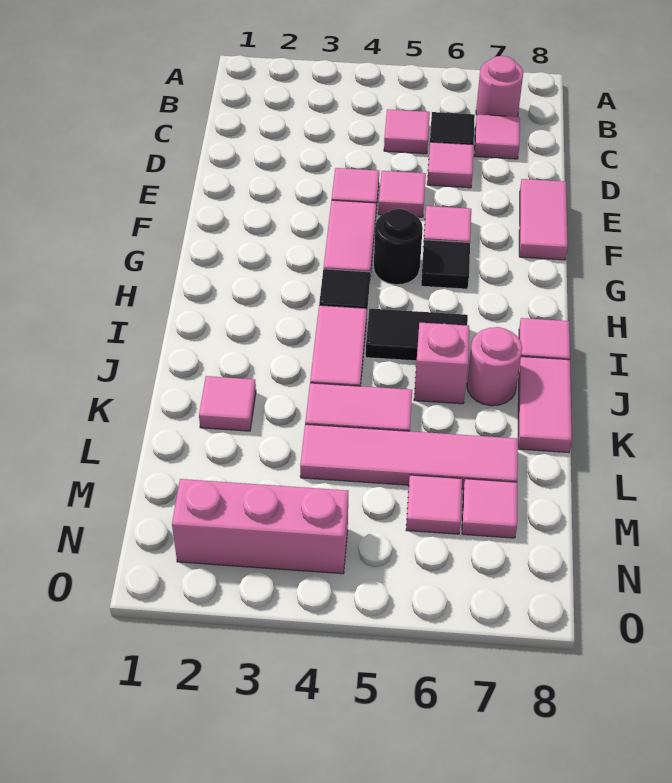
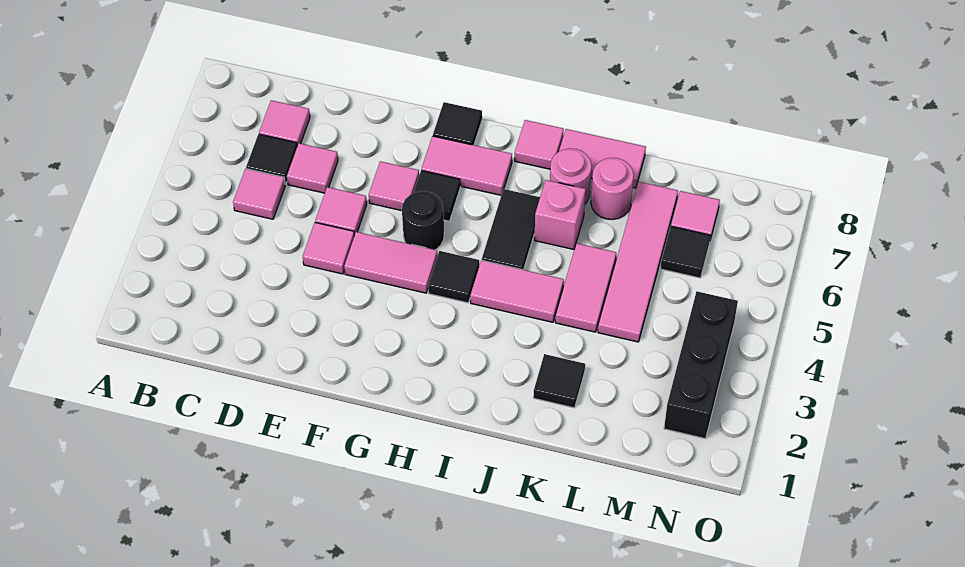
pink round brick B7 level 1 -> pink round brick K7 level 1
pink tile E8:F8 level 1 -> pink tile G7:H7 level 1
none -> black tile G8 level 1
pink tile K2 level 1 -> black tile K2 level 1
pink tile M6 level 1 -> black tile M6 level 1
pink brick N2:N4 level 1 -> black brick N2:N4 level 1

